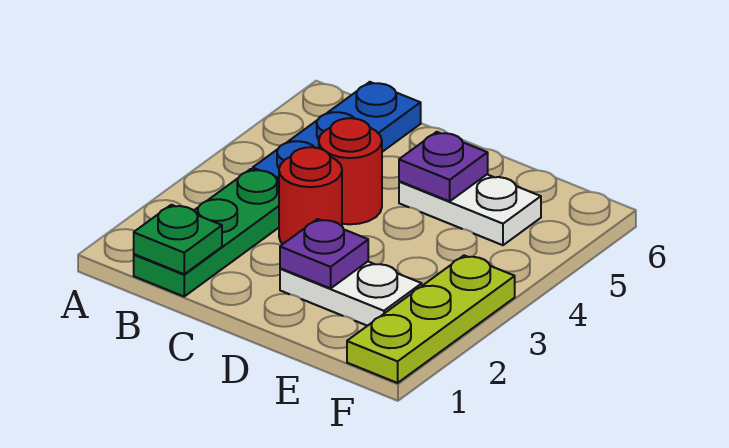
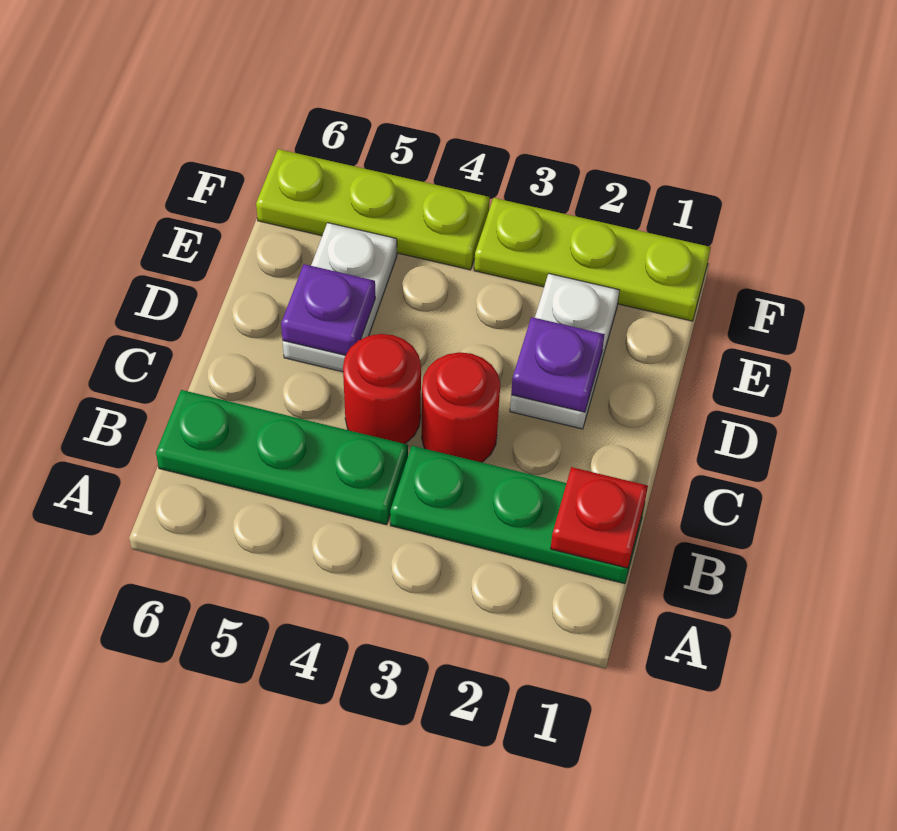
green plate B1 level 2 -> red plate B1 level 2
blue plate B4:B6 level 1 -> green plate B4:B6 level 1
none -> lime plate F4:F6 level 1

